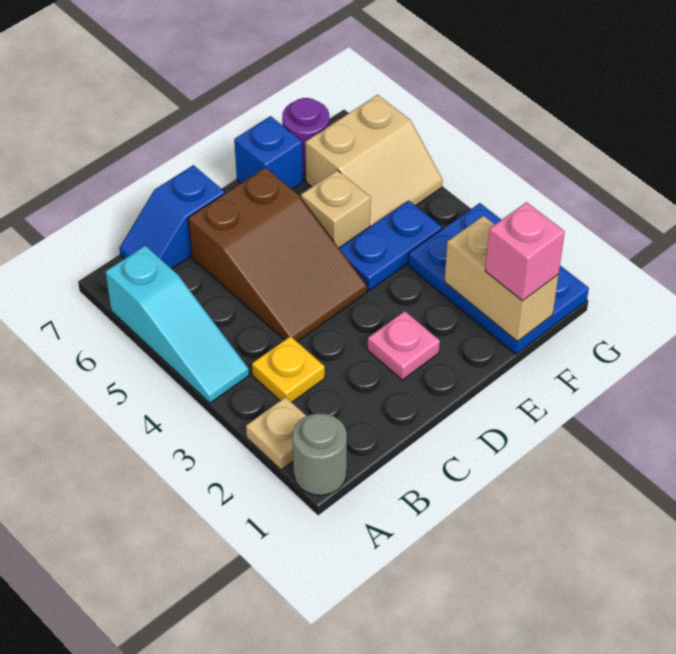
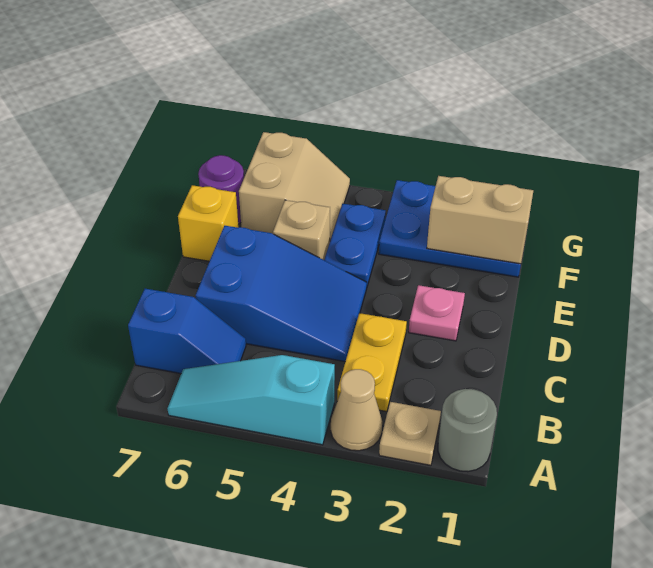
none -> tan cone A3 level 1
cyan slope A4:A6 level 1 top 6 -> cyan slope A4:A6 level 1 top 4
yellow plate B3 level 1 -> yellow plate B3:C3 level 1
blue slope B7:C7 level 1 top C -> blue slope B6:B7 level 1 top 7
brown slope C4:D6 level 1 top 6 -> blue slope C4:D6 level 1 top 6
blue brick E7 level 1 -> yellow brick E7 level 1
pink brick F1 level 3 -> none

